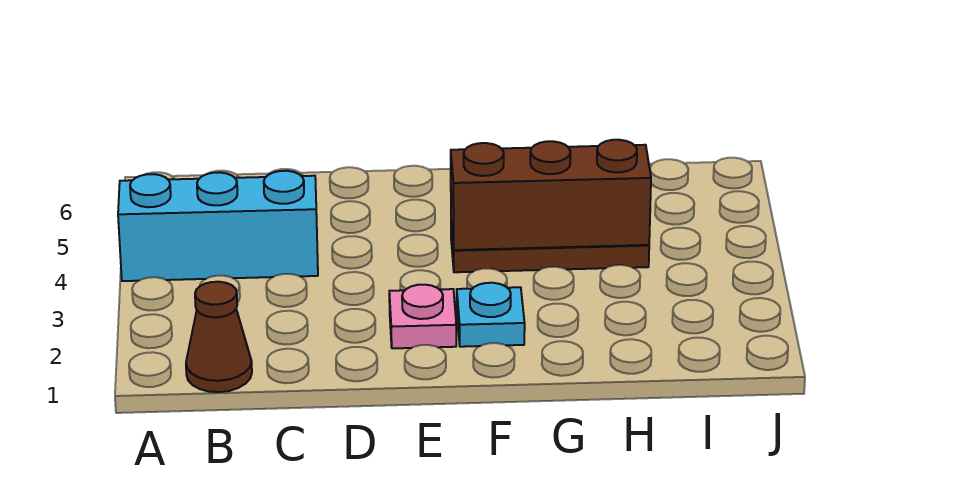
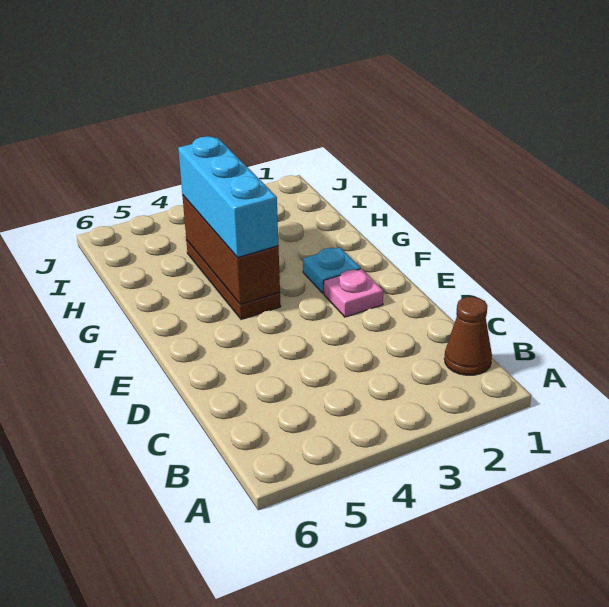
cyan brick A4:C4 level 1 -> cyan brick F4:H4 level 3

